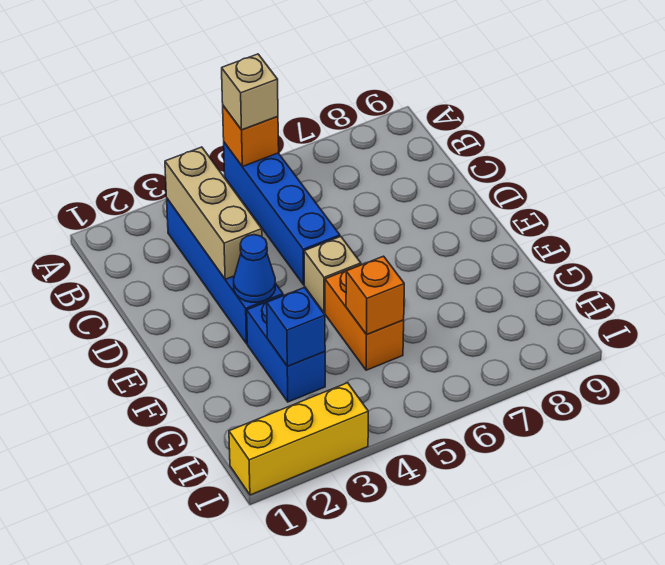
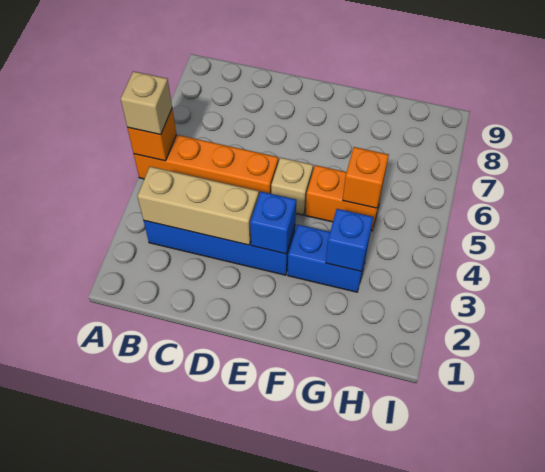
blue brick A5:D5 level 1 -> orange brick A5:D5 level 1
blue cone E3 level 2 -> blue brick E3 level 2
yellow brick I1:I3 level 1 -> none

